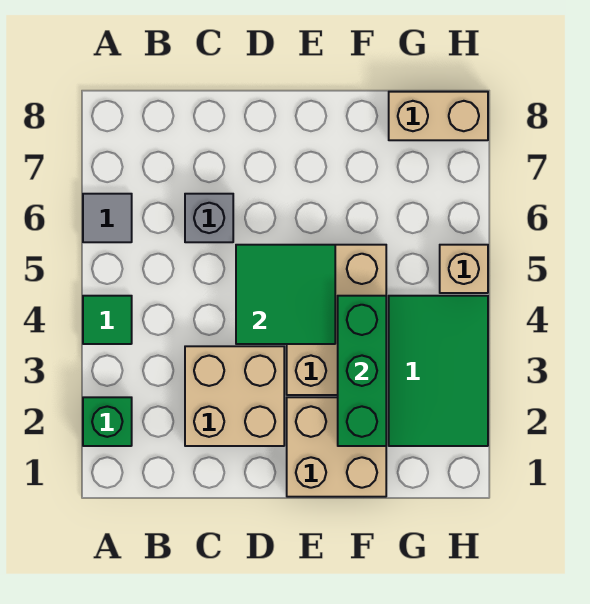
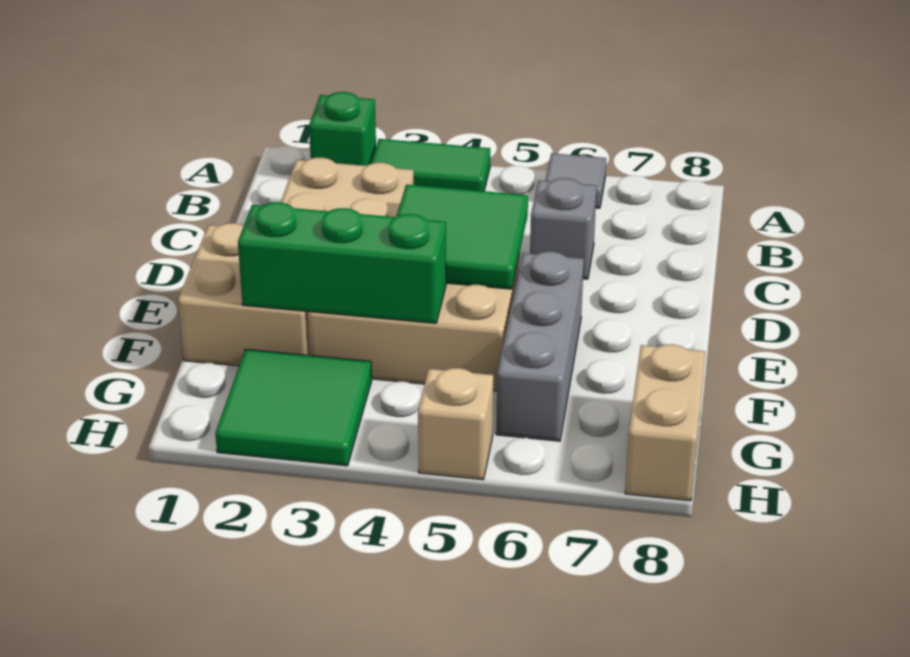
green tile A4 level 1 -> green tile A3:A4 level 1
none -> grey brick E6:G6 level 1
green tile G2:H4 level 1 -> green tile G2:H3 level 1

